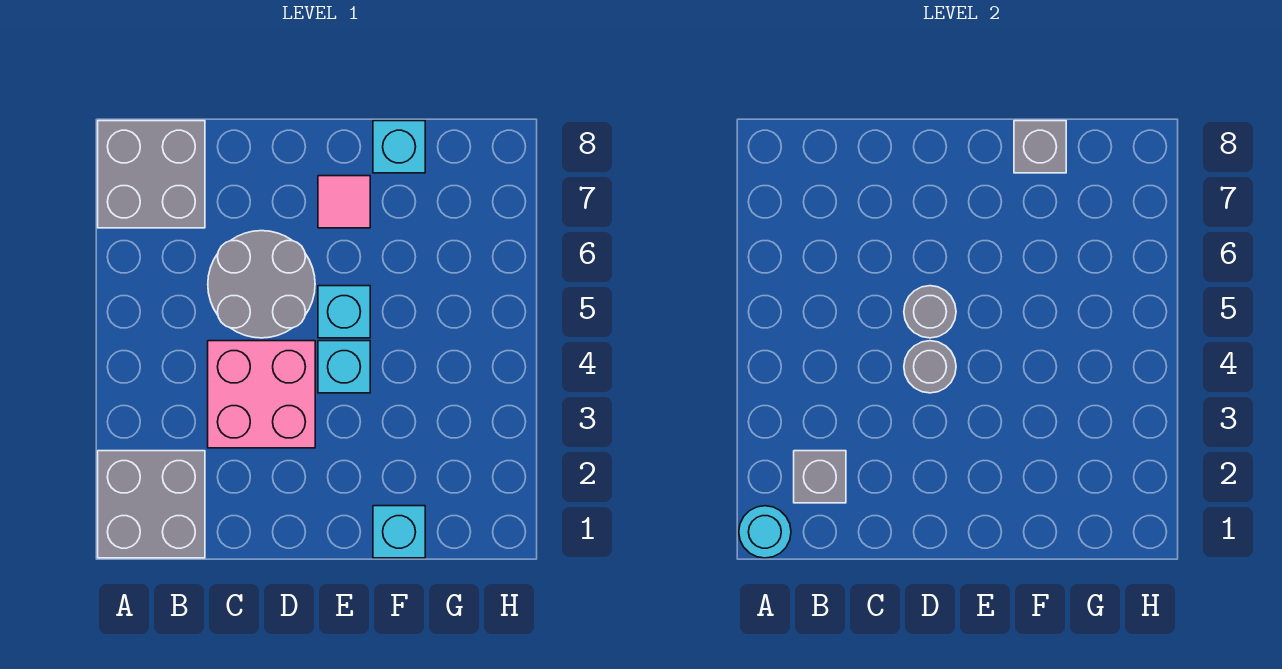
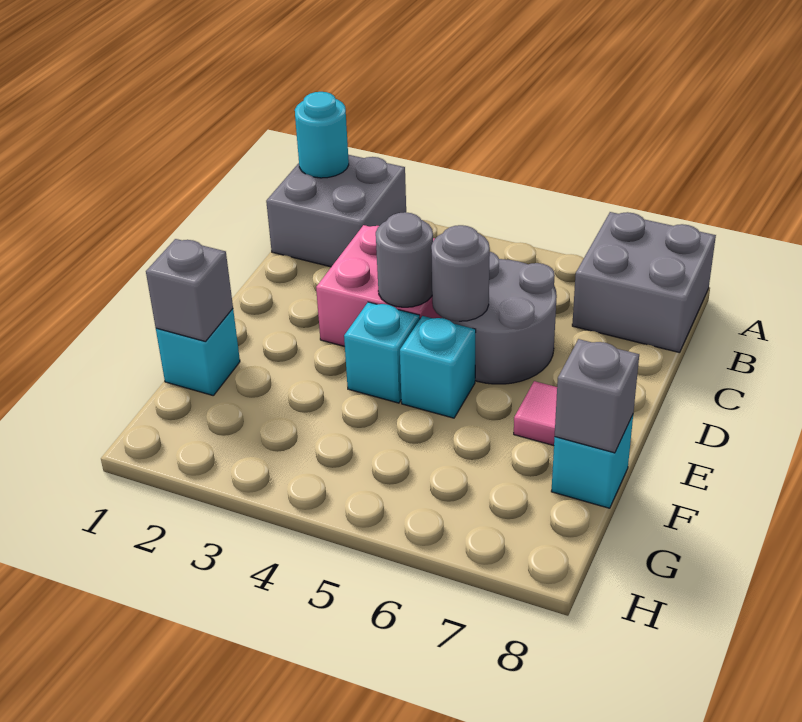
grey brick B2 level 2 -> grey brick F1 level 2

